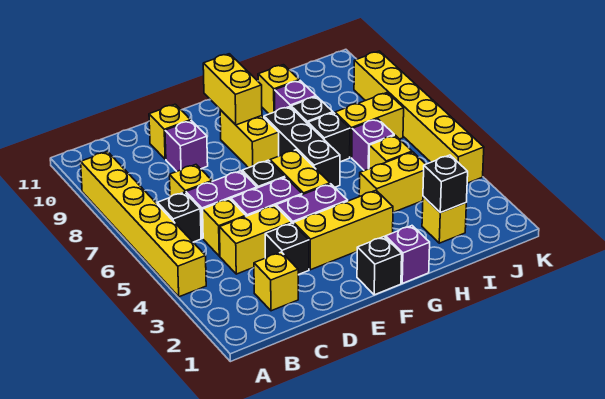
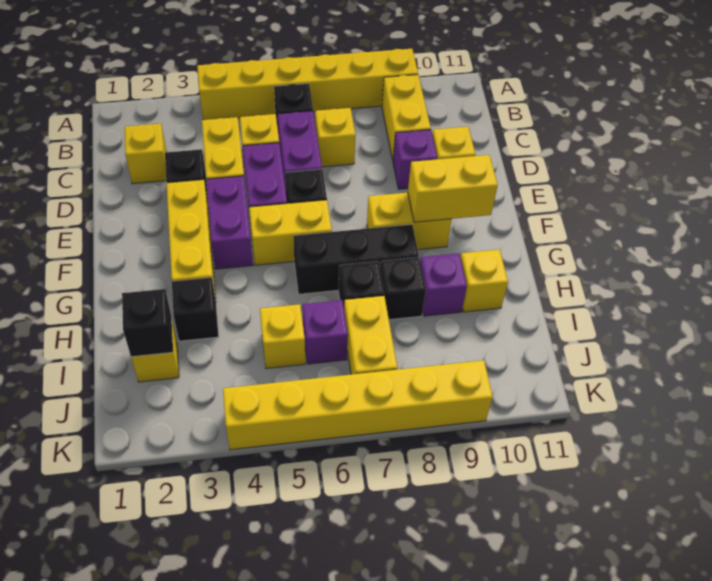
black brick F1 level 1 -> black brick H3 level 1
purple brick G1 level 1 -> none
yellow brick H4:I4 level 1 -> yellow brick B9:C9 level 1

